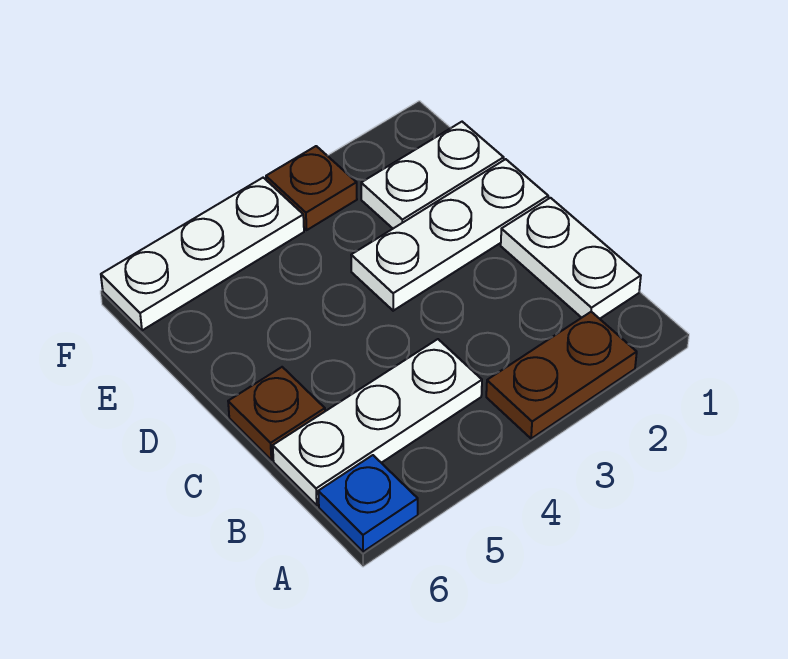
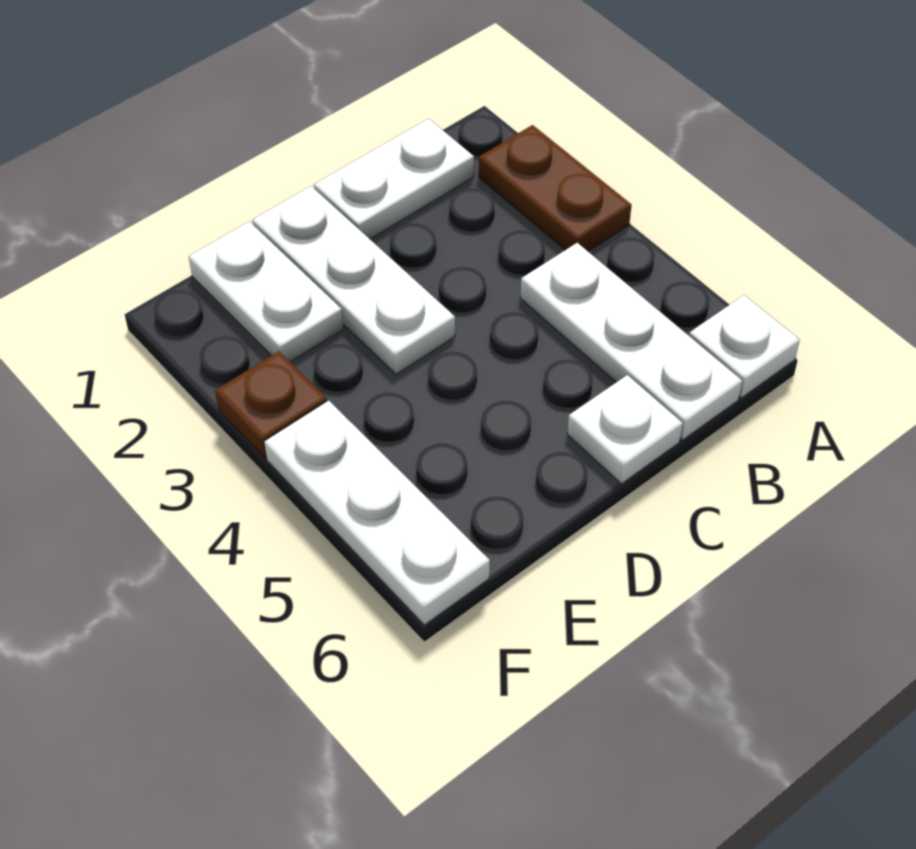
blue plate A6 level 1 -> white plate A6 level 1
brown plate C6 level 1 -> white plate C6 level 1

